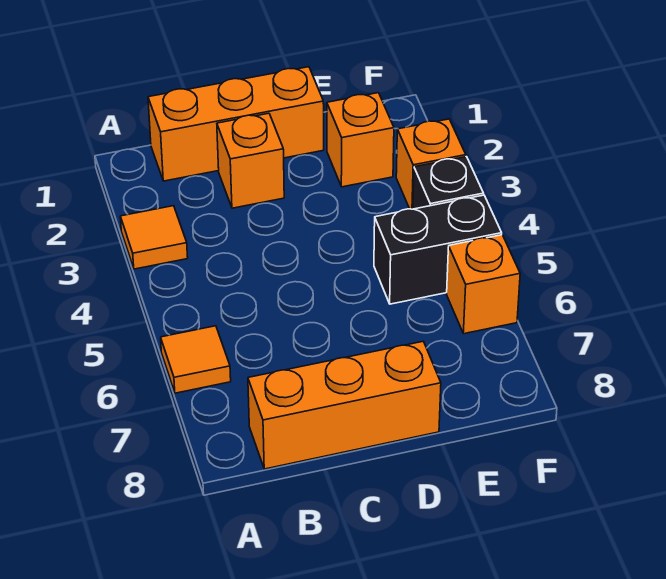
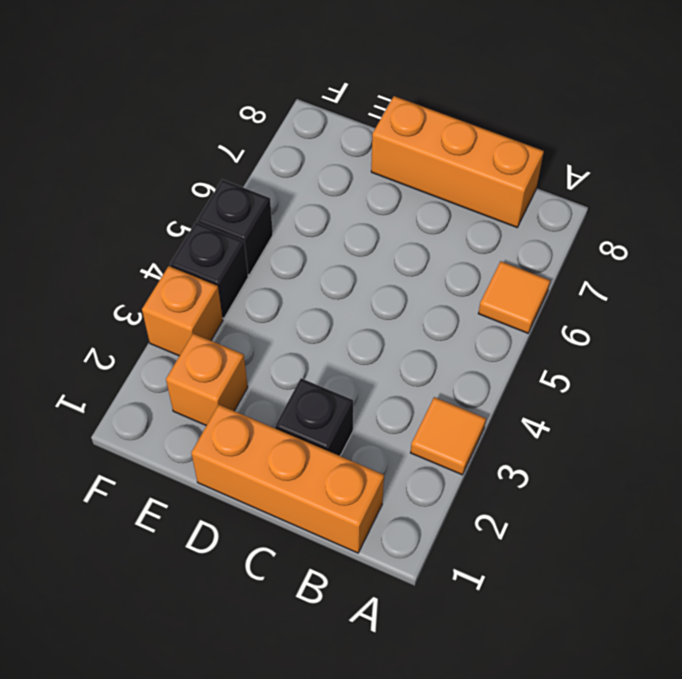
orange brick C2 level 1 -> black brick C2 level 1
black brick E5:F5 level 1 -> black brick F5 level 1
orange brick F6 level 1 -> none

